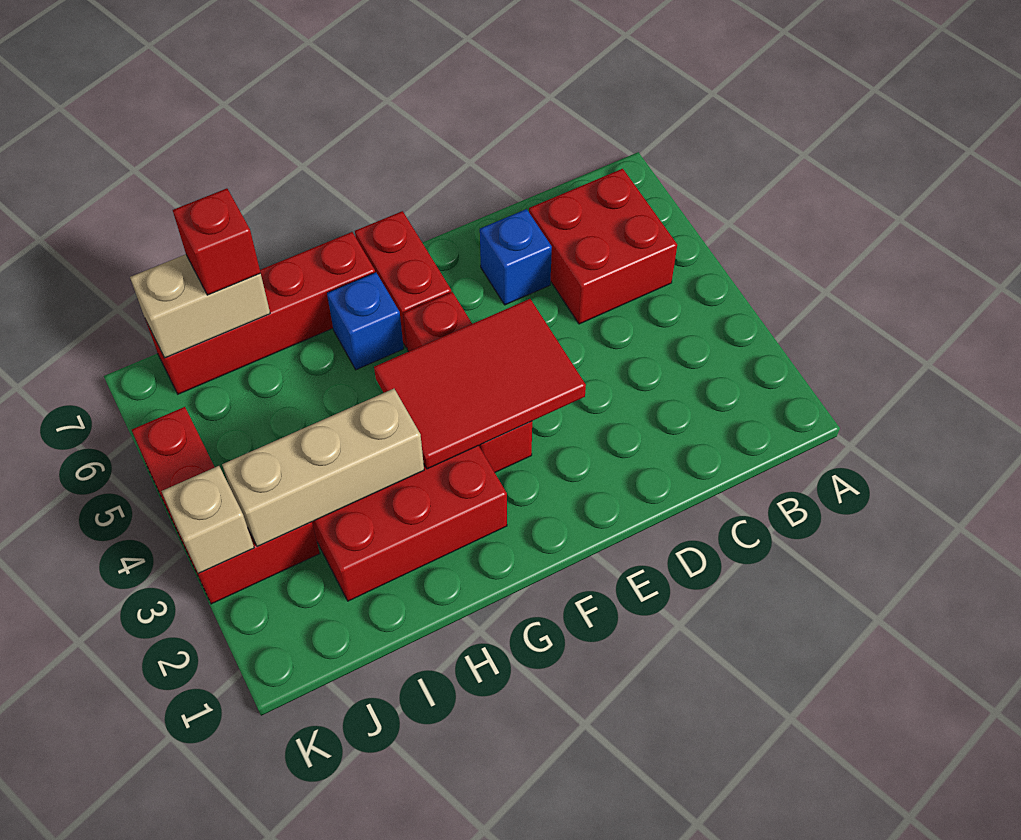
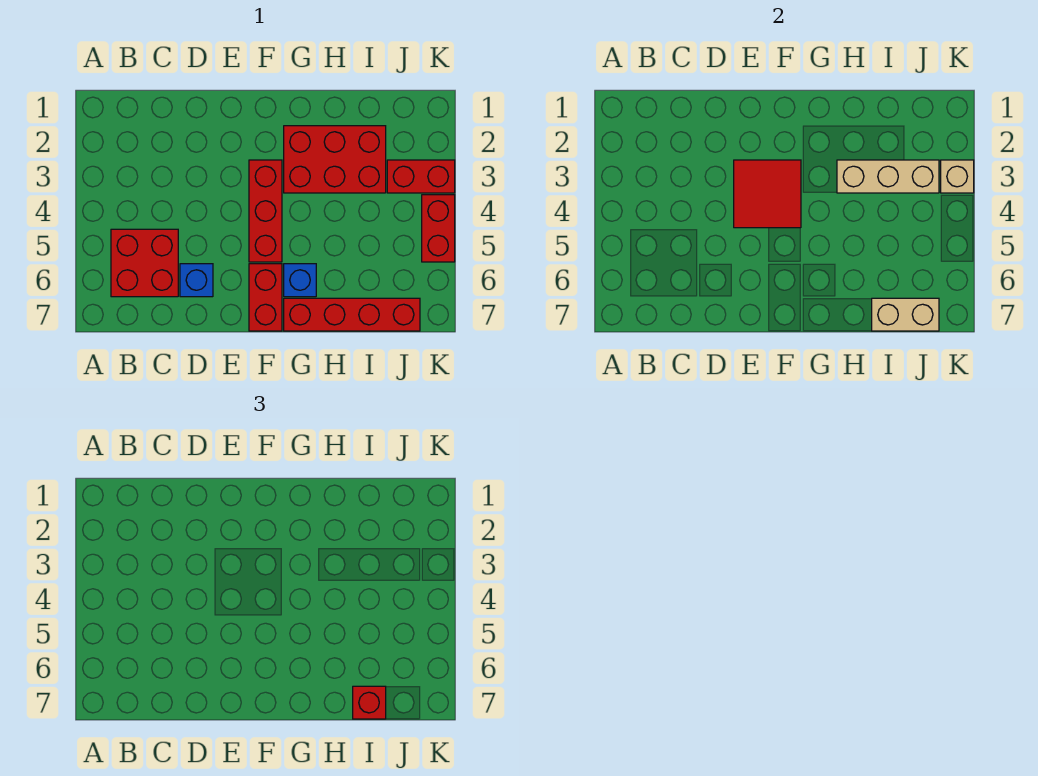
red tile E3:G4 level 2 -> red tile E3:F4 level 2

